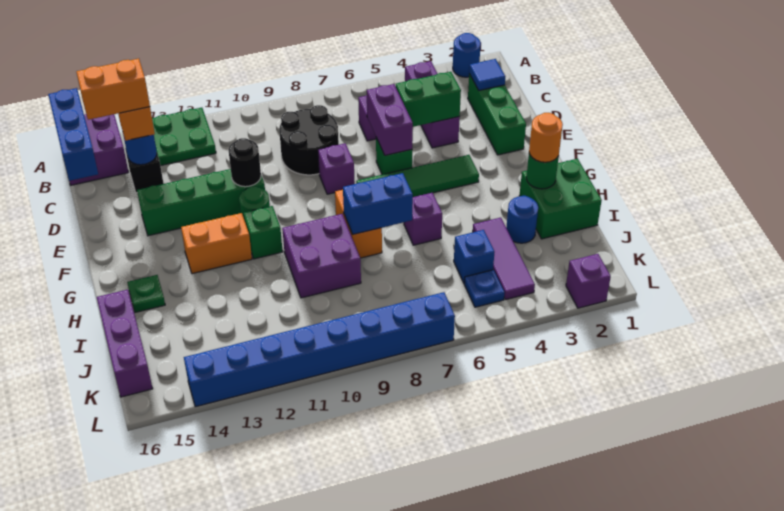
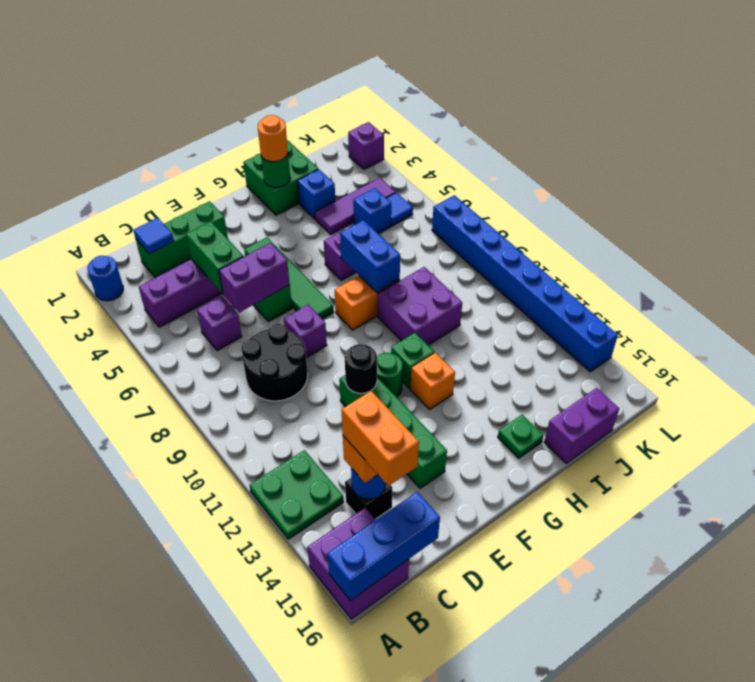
orange brick G12:G13 level 1 -> orange brick G12 level 1
blue round brick I3 level 1 -> blue brick I3 level 1
purple brick I16:K16 level 1 -> purple brick I16:J16 level 1
blue plate K5 level 1 -> blue tile K5 level 1

